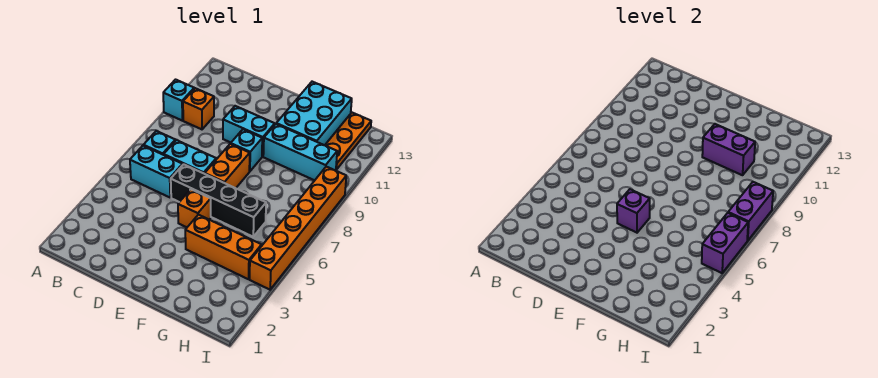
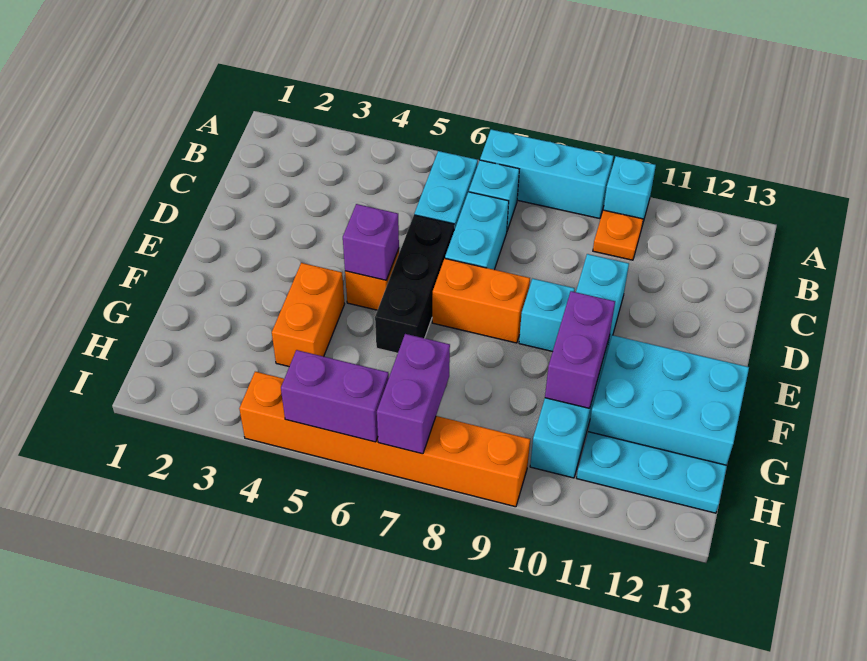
none -> cyan brick A7:A9 level 1
orange brick B10 level 1 -> orange plate B10 level 1
black brick D6:G6 level 1 -> black brick D6:F6 level 1
orange brick F4:H4 level 1 -> orange brick F4:G4 level 1
orange plate H11:H13 level 1 -> cyan plate H11:H13 level 1
purple brick I7:I8 level 2 -> purple brick H7:I7 level 2

